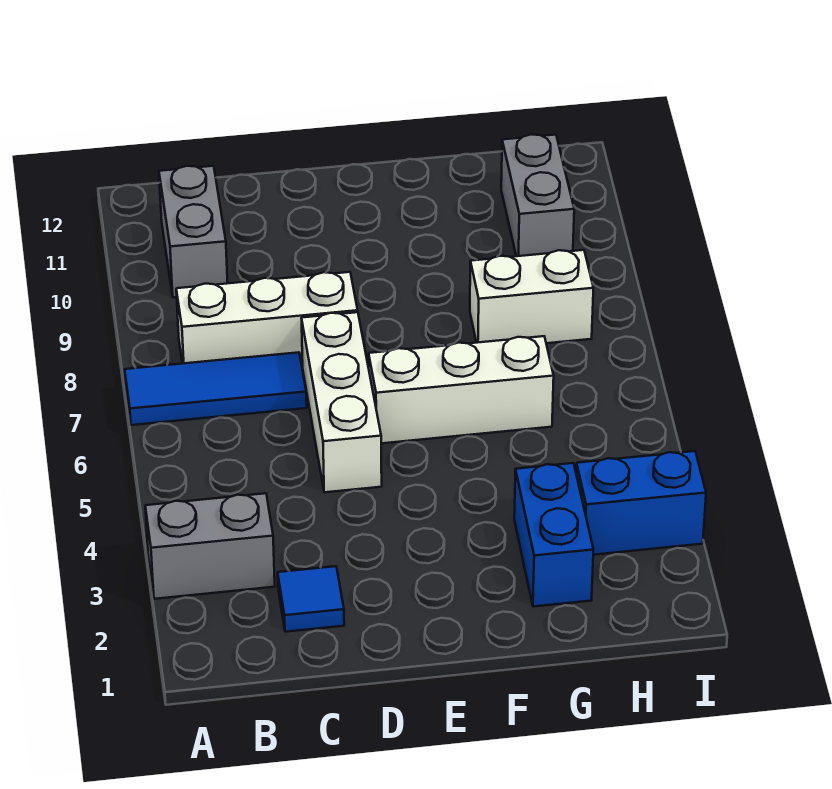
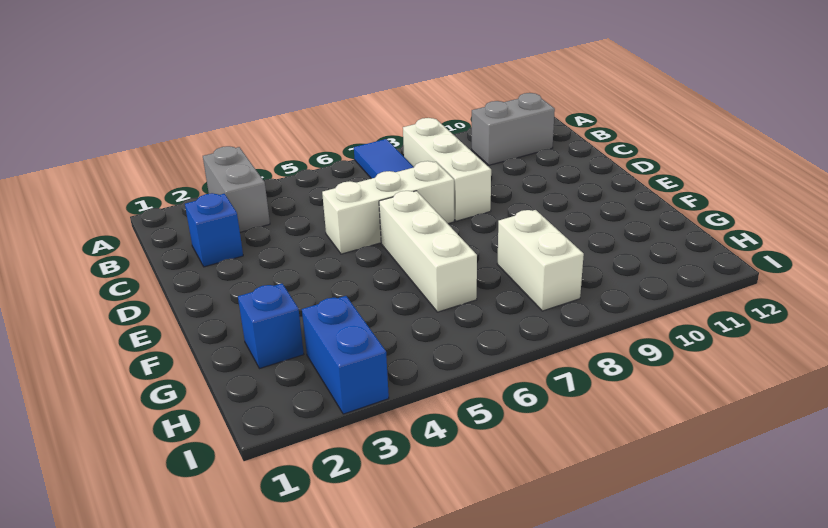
blue tile C2 level 1 -> blue brick C2 level 1
blue brick G2:G3 level 1 -> blue brick G2 level 1
grey brick H10:H11 level 1 -> none

